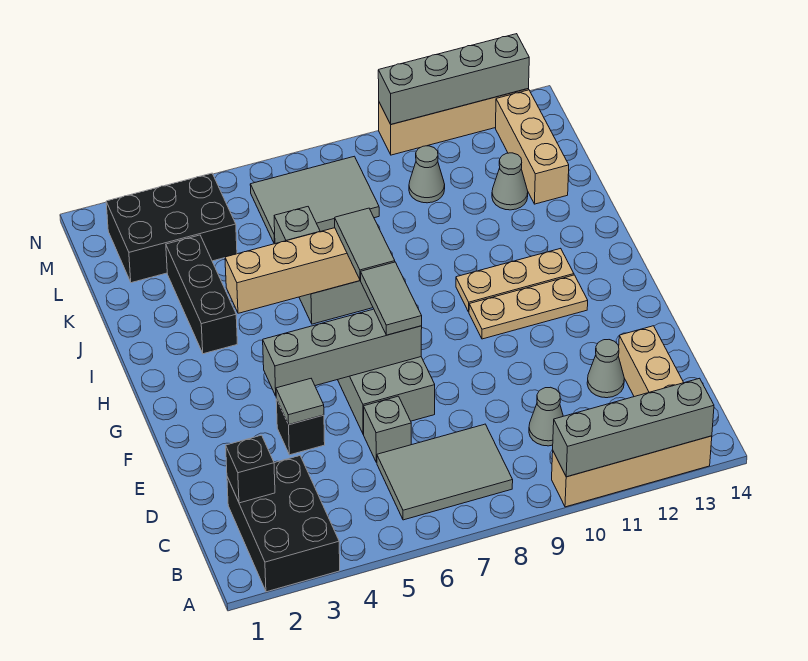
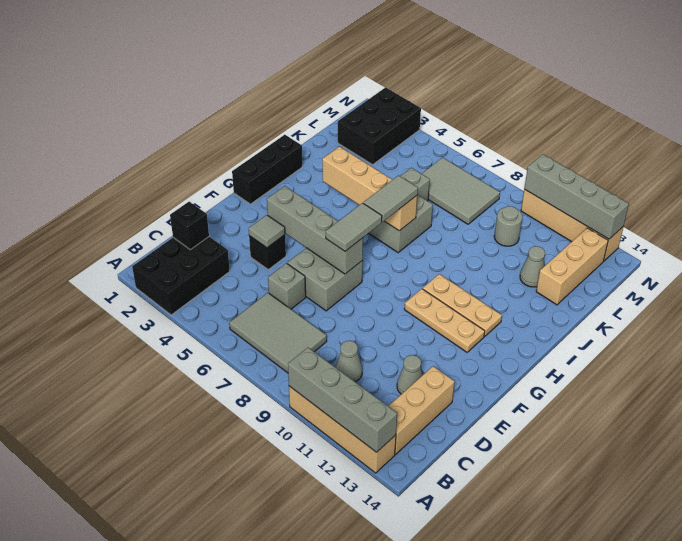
black brick I3:K3 level 1 -> black brick G1:I1 level 1
black brick L2:M4 level 1 -> black brick L2:N3 level 1
grey cone L10 level 1 -> grey round brick L10 level 1

